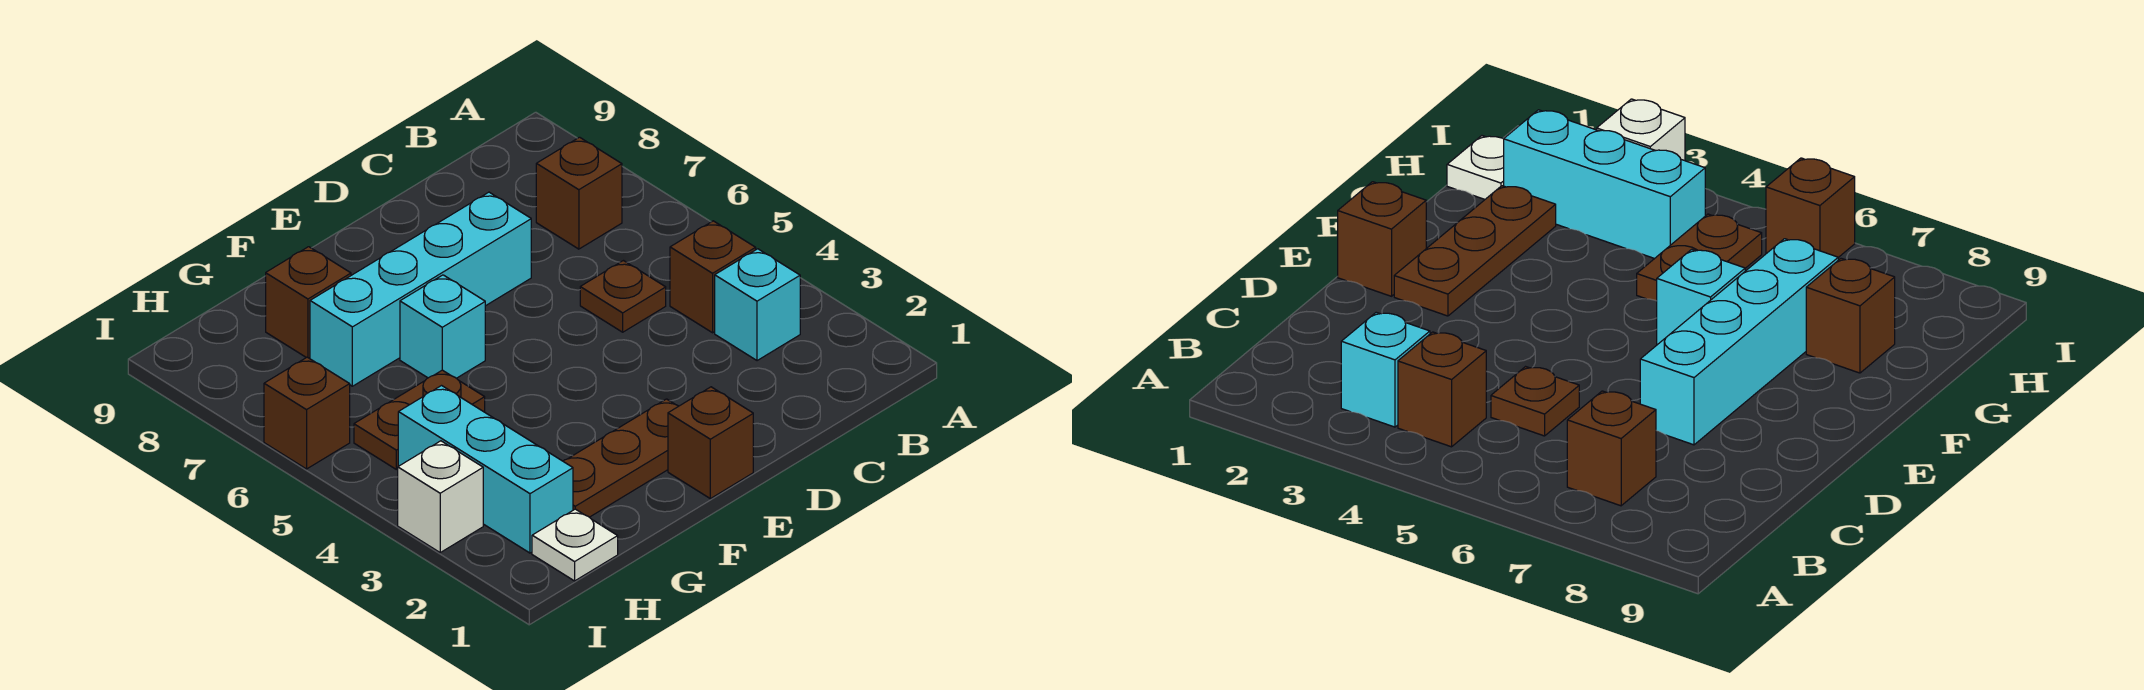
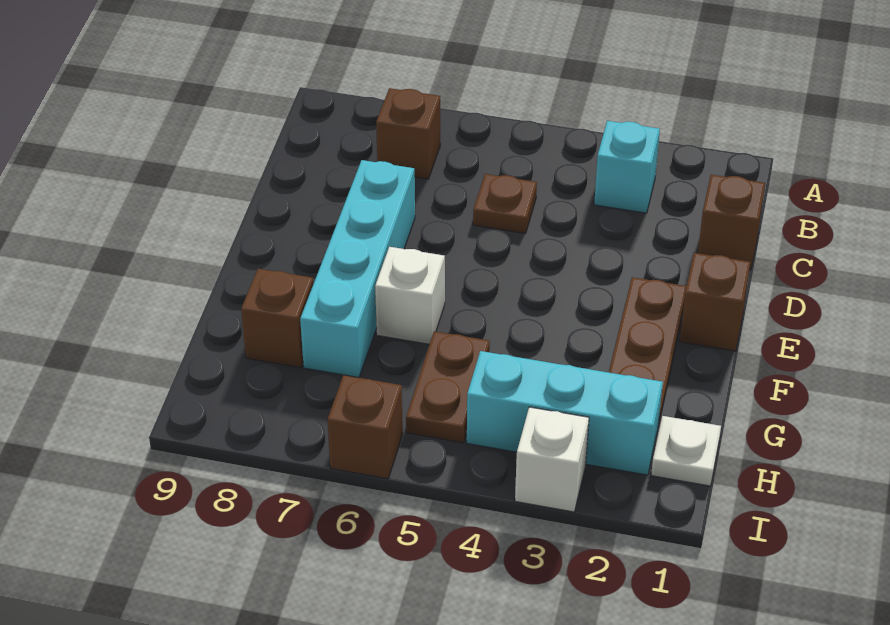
brown brick B4 level 1 -> brown brick C1 level 1
cyan brick F6 level 1 -> white brick F6 level 1

